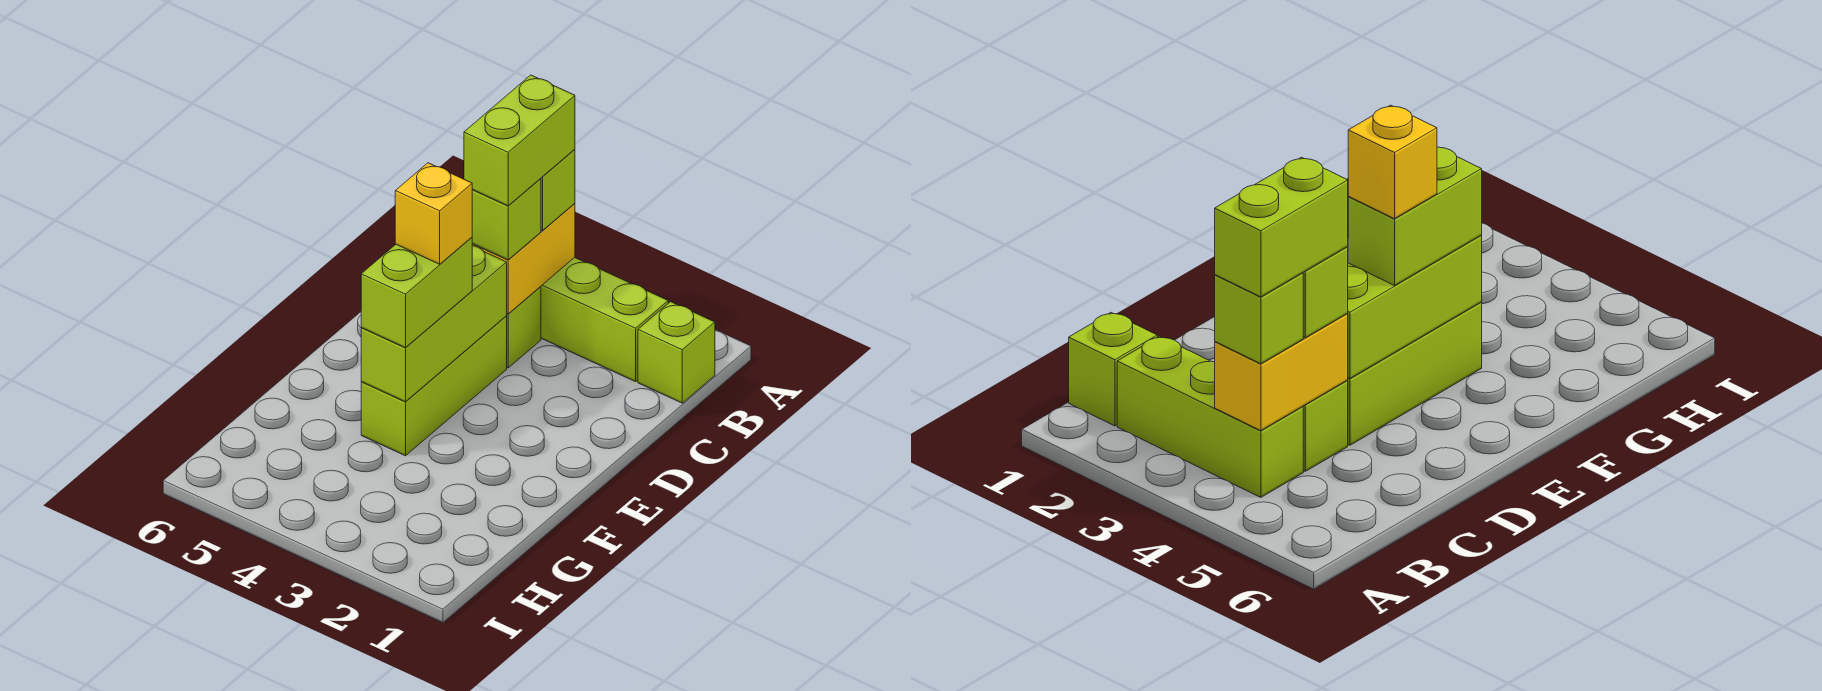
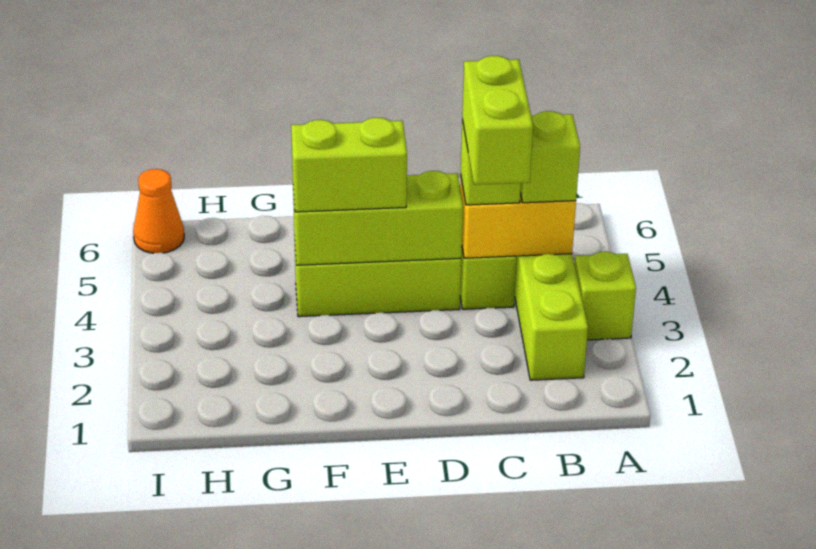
lime brick B1 level 1 -> lime brick A3 level 1
lime brick B4:C4 level 4 -> lime brick C3:C4 level 4
yellow brick E4 level 4 -> none
none -> orange cone I6 level 1

